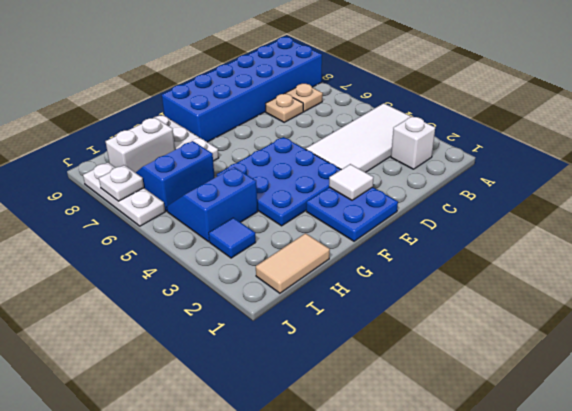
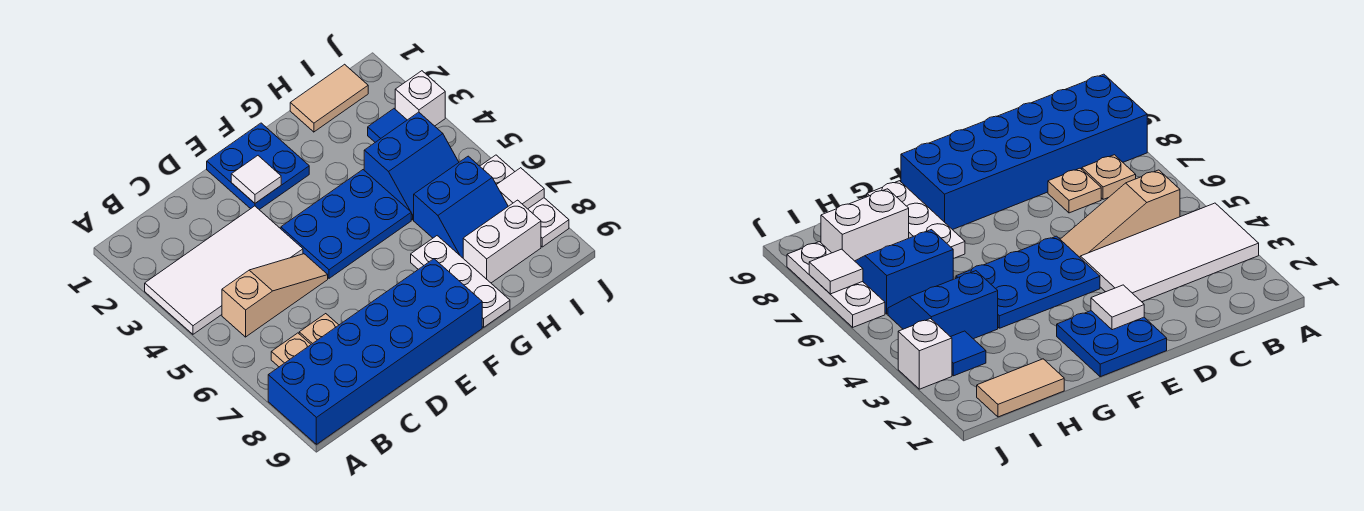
white brick B2 level 1 -> white brick J3 level 1
none -> tan slope B5:D5 level 1 top B
blue plate E3:G5 level 1 -> blue plate E4:G5 level 1
white plate J7 level 2 -> white tile J7 level 2

